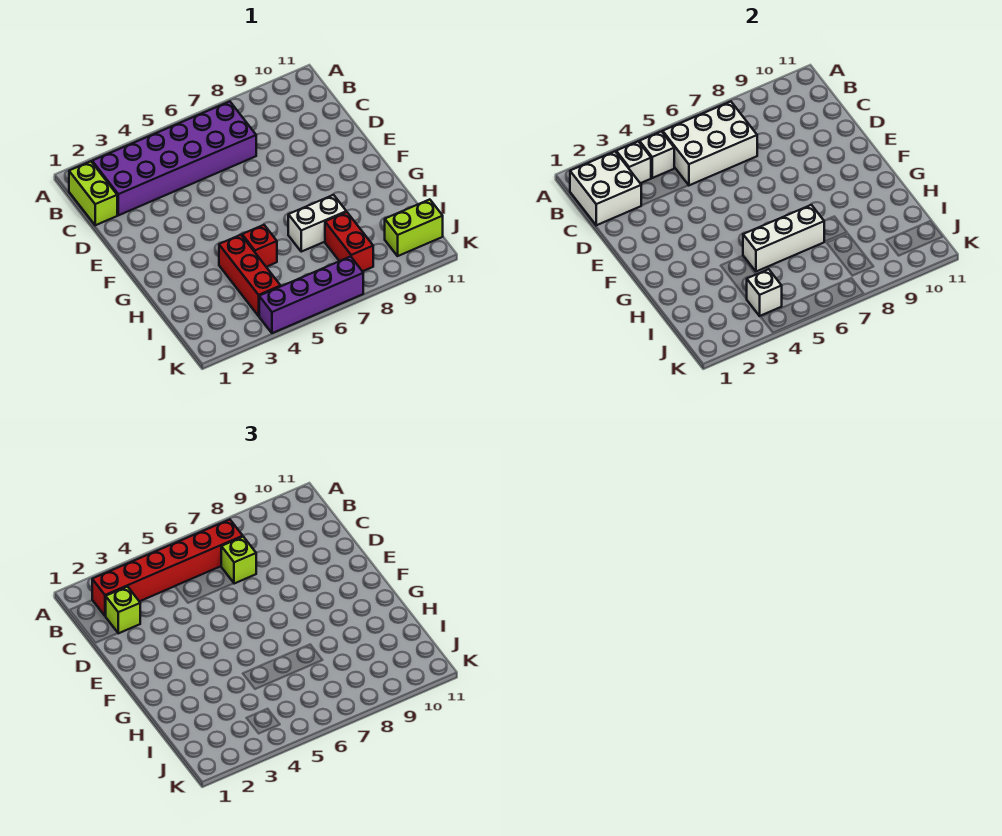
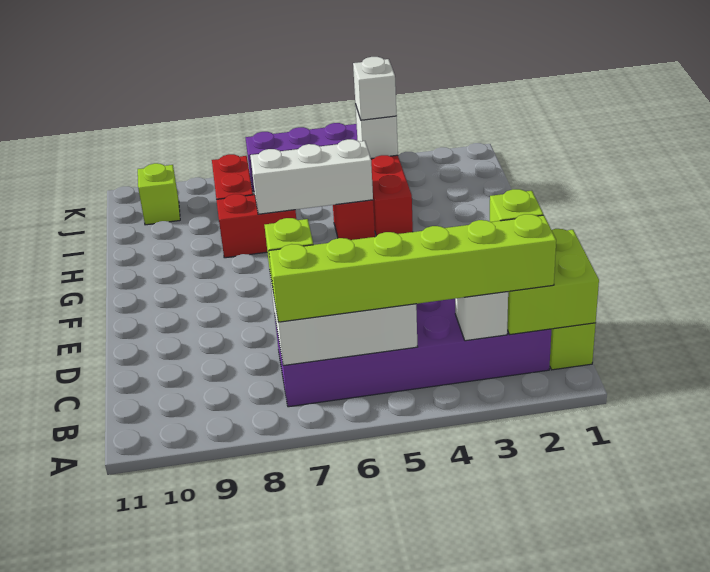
white brick B1:C2 level 2 -> lime brick B1:C2 level 2
red brick B2:B7 level 3 -> lime brick B2:B7 level 3
white brick B4 level 2 -> white brick J4 level 3
white brick H7:H8 level 1 -> red brick H7:H8 level 1
lime brick J10:J11 level 1 -> lime brick J10 level 1

